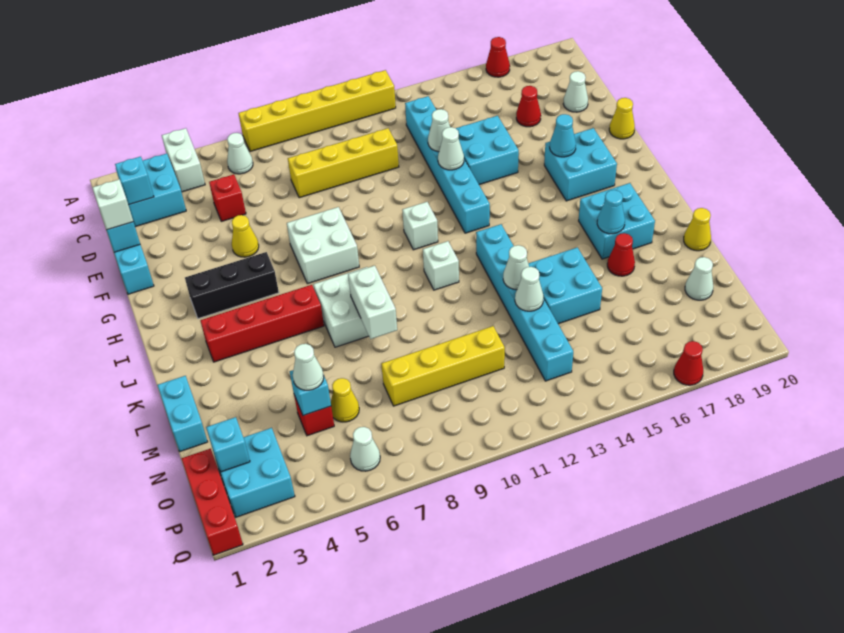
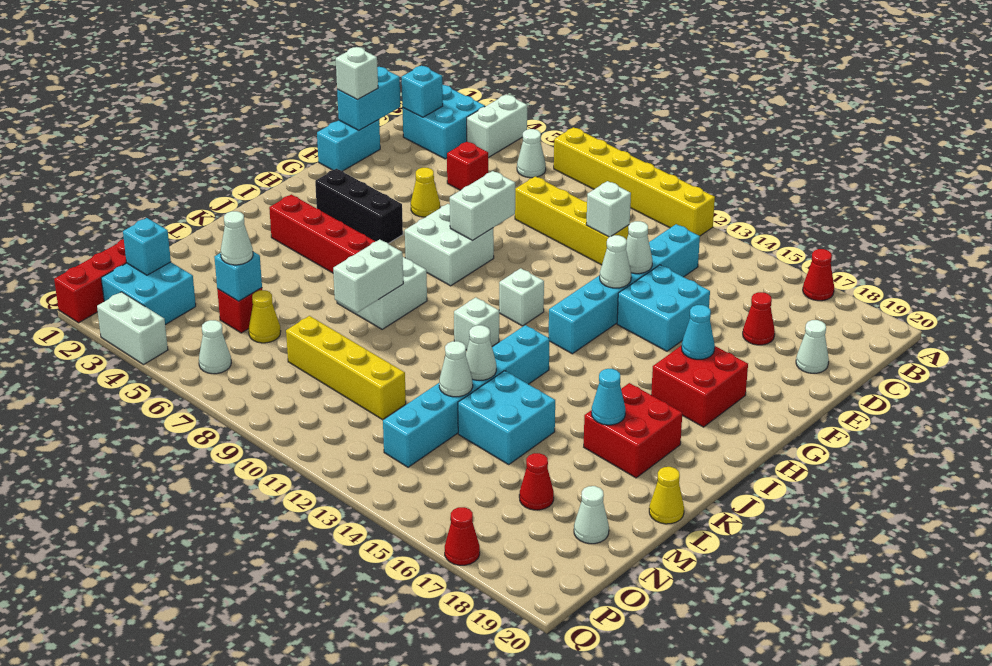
none -> white brick D11 level 2
none -> white brick F8:G8 level 2
yellow cone F20 level 1 -> none
cyan brick G17:H18 level 1 -> red brick G17:H18 level 1
cyan brick J17:K18 level 1 -> red brick J17:K18 level 1
cyan brick L1:M1 level 1 -> none
red cone L17 level 1 -> red cone N17 level 1
none -> white brick Q3:Q4 level 1

